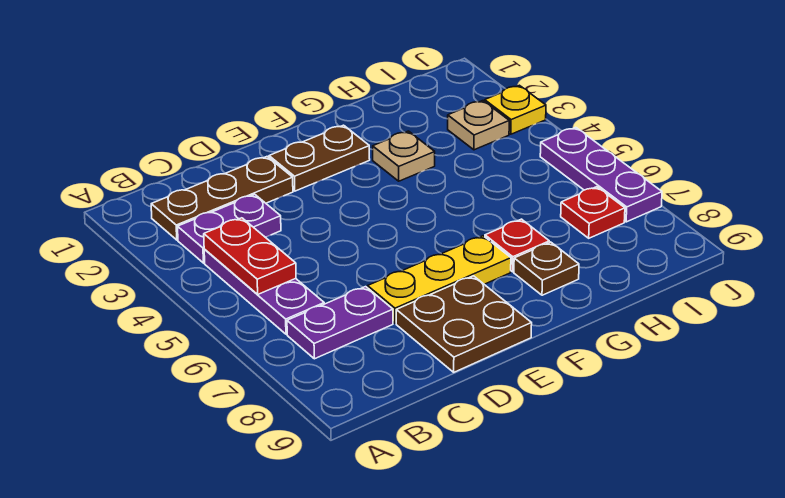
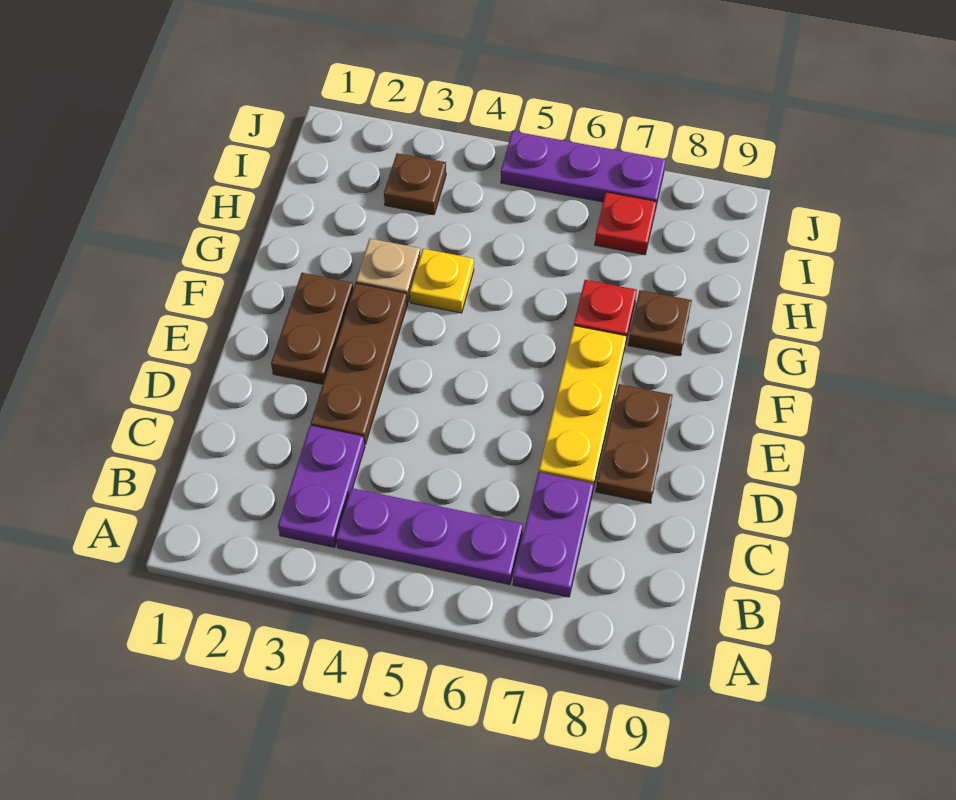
brown plate B2:D2 level 1 -> brown plate D3:F3 level 1
red plate B4:B5 level 2 -> none
brown plate D8:E9 level 1 -> brown plate D8:E8 level 1
tan plate I3 level 1 -> brown plate I3 level 1
yellow plate J3 level 1 -> yellow plate G4 level 1

